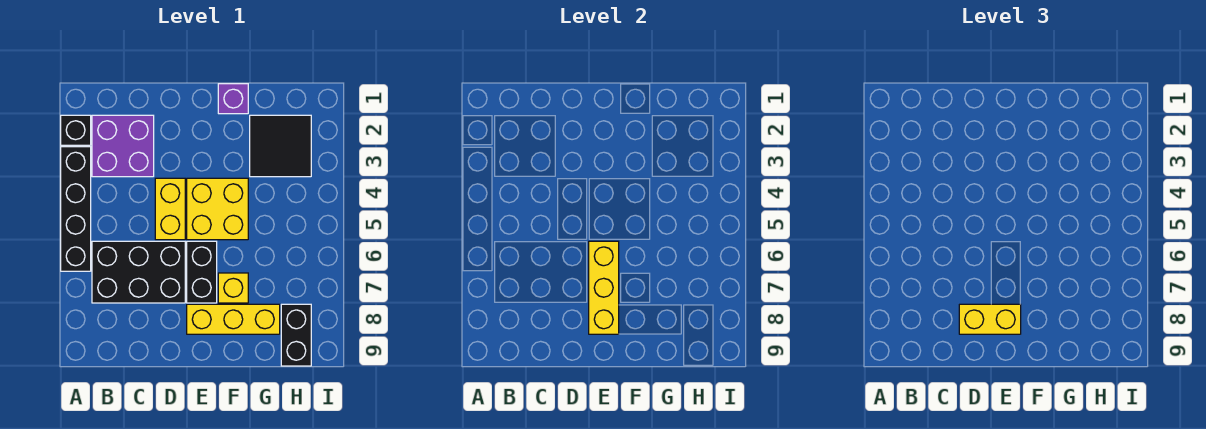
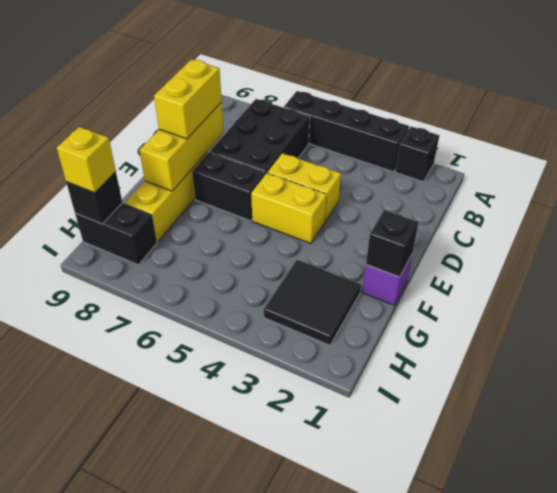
purple brick B2:C3 level 1 -> none
yellow brick E4:F5 level 1 -> yellow brick E4:E5 level 1
yellow brick E6:E8 level 2 -> yellow brick D8:F8 level 2
none -> black brick F1 level 2
yellow brick F7 level 1 -> yellow brick H9 level 3
none -> black brick H9 level 2

